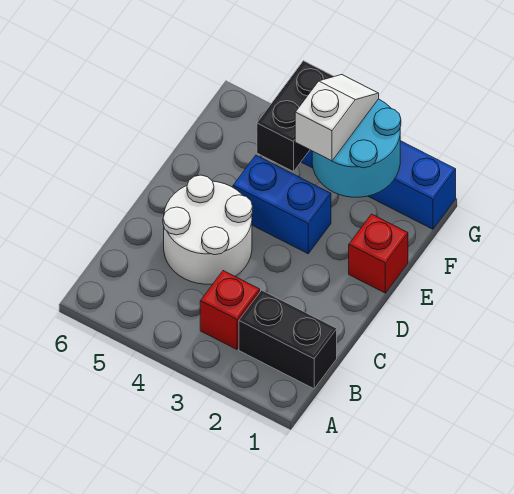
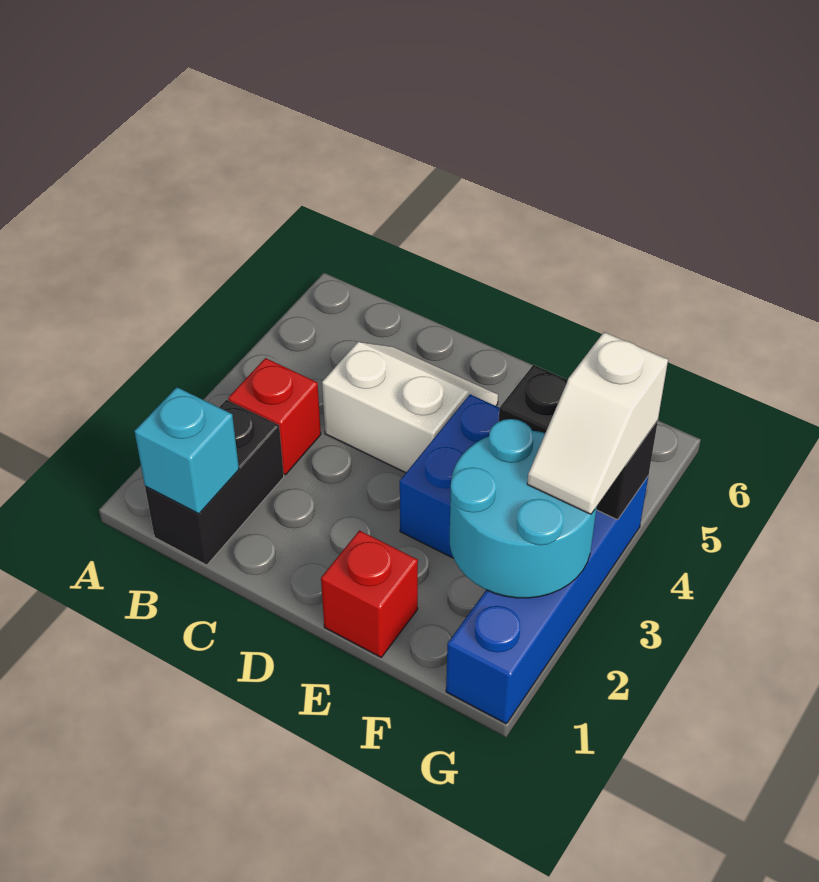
none -> cyan brick B1 level 2
white round brick C4:D5 level 1 -> white slope C4:D5 level 1 top 4
white slope F3:G3 level 3 top F -> white slope G3:G4 level 3 top 4

